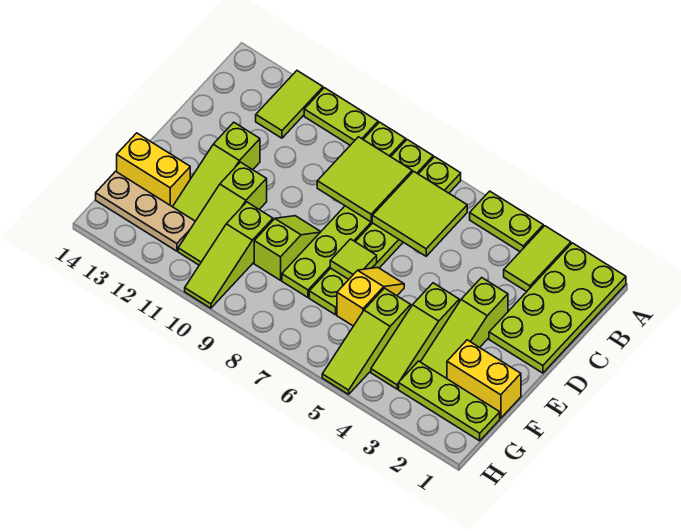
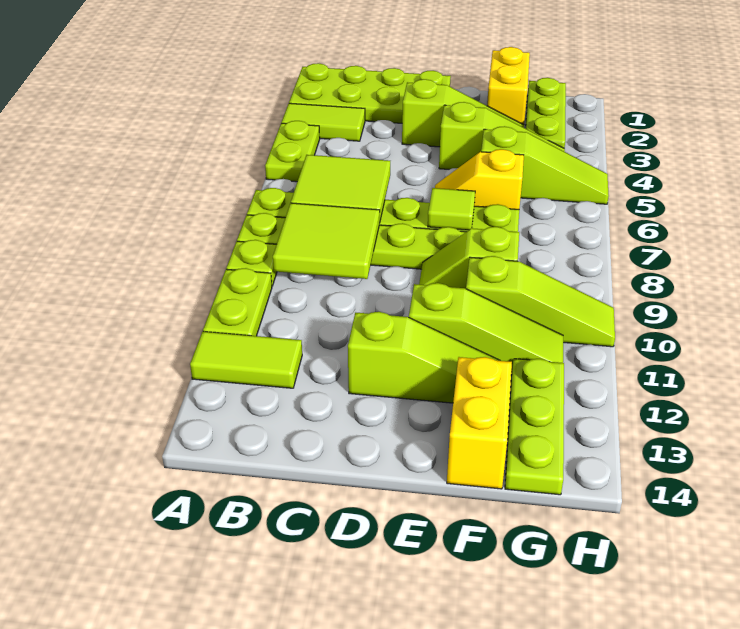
tan plate G12:G14 level 1 -> lime plate G12:G14 level 1

